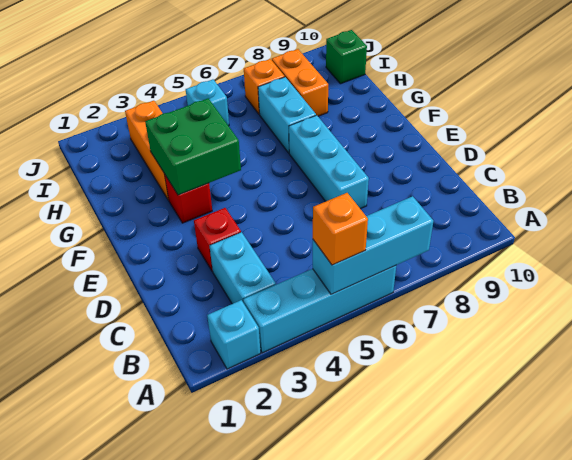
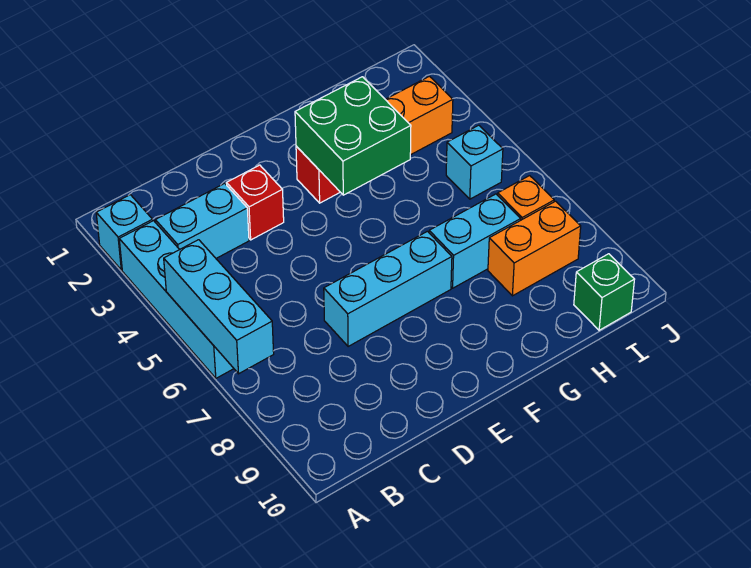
orange brick A5 level 3 -> none

